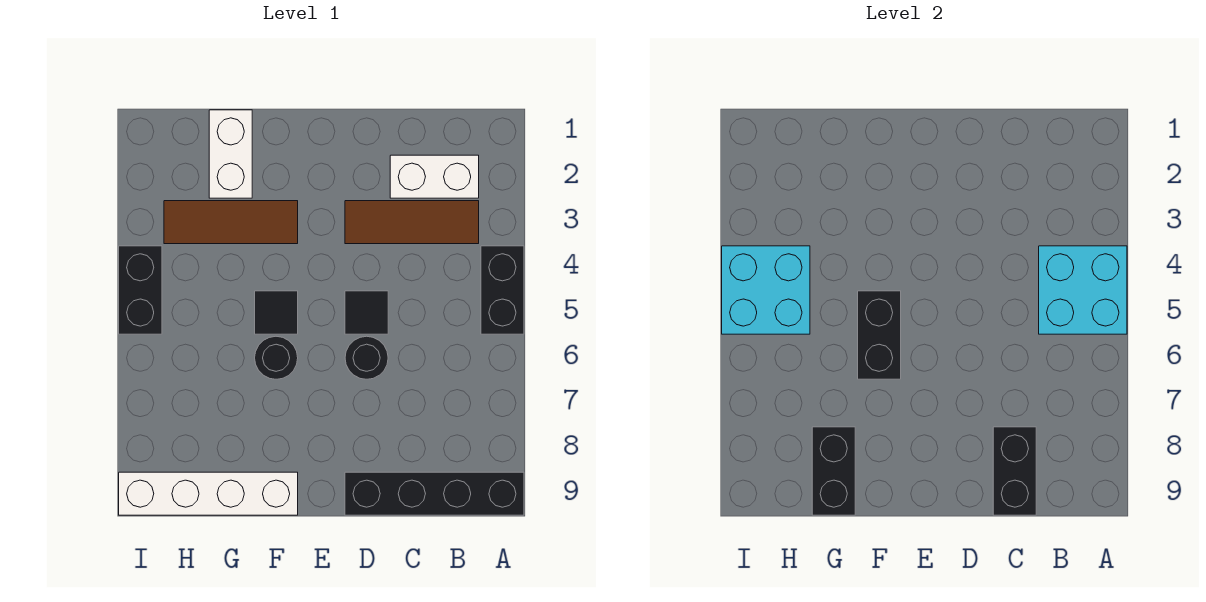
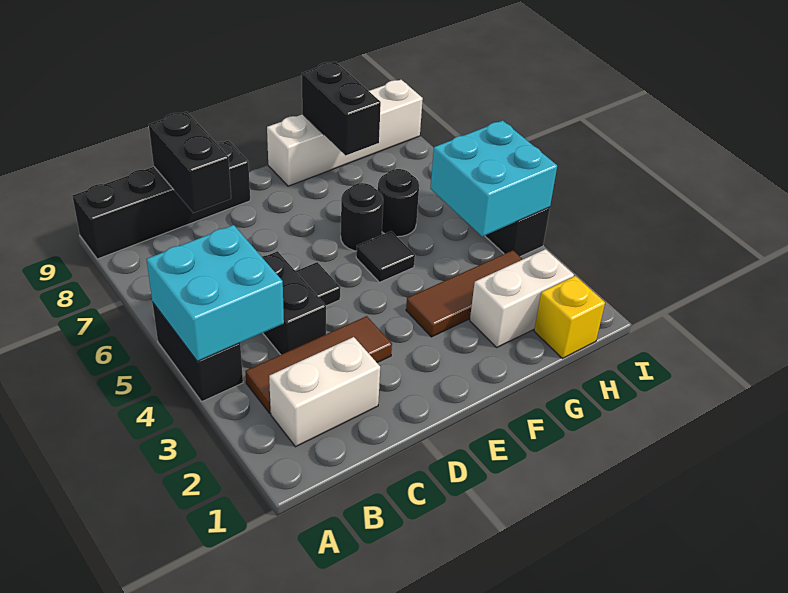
black round brick D6 level 1 -> black round brick G6 level 1
black brick F5:F6 level 2 -> black brick C4:C5 level 1
white brick G1:G2 level 1 -> white brick G2:H2 level 1
none -> yellow brick H1 level 1

